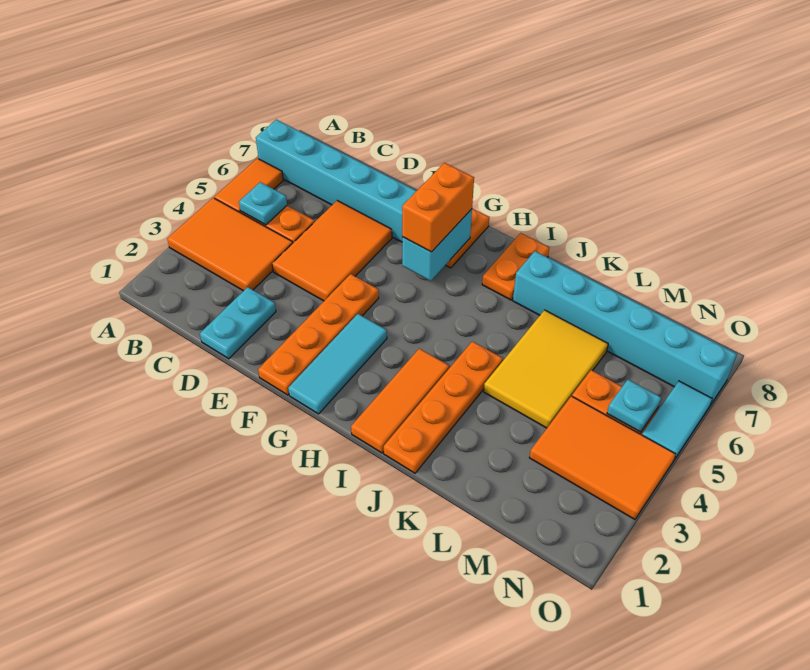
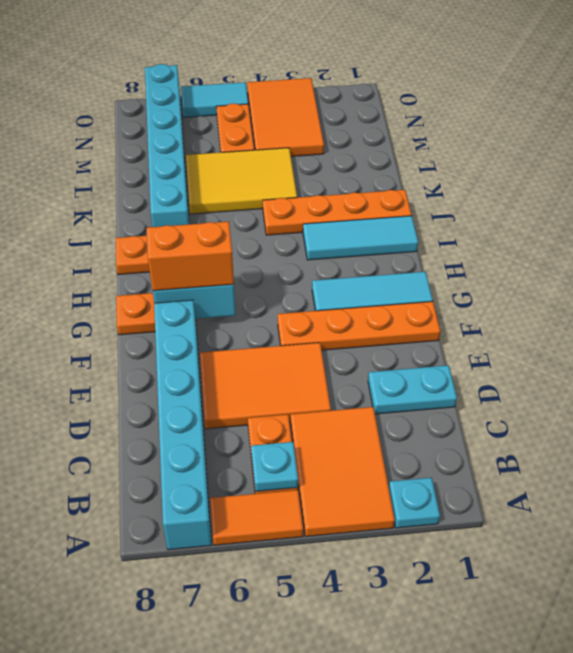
orange tile I1:I3 level 1 -> cyan tile I1:I3 level 1
cyan plate N5 level 2 -> cyan plate A2 level 1

